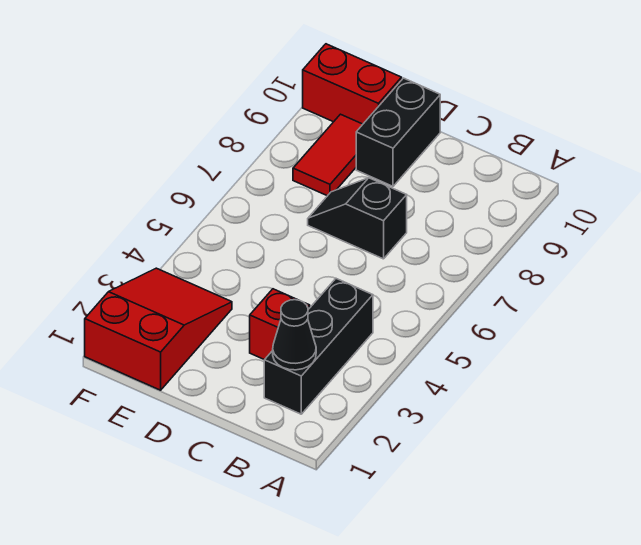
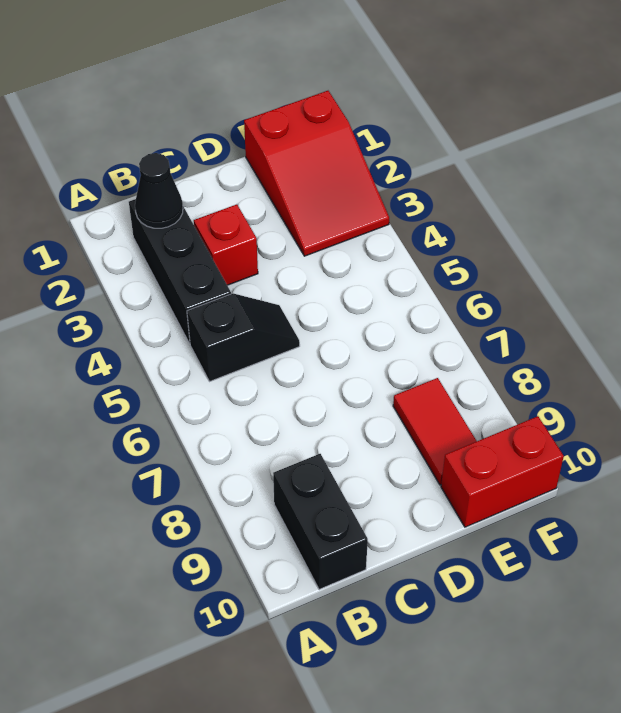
black slope C7:D7 level 1 top C -> black slope B5:C5 level 1 top B
black brick D9:D10 level 1 -> black brick B9:B10 level 1

